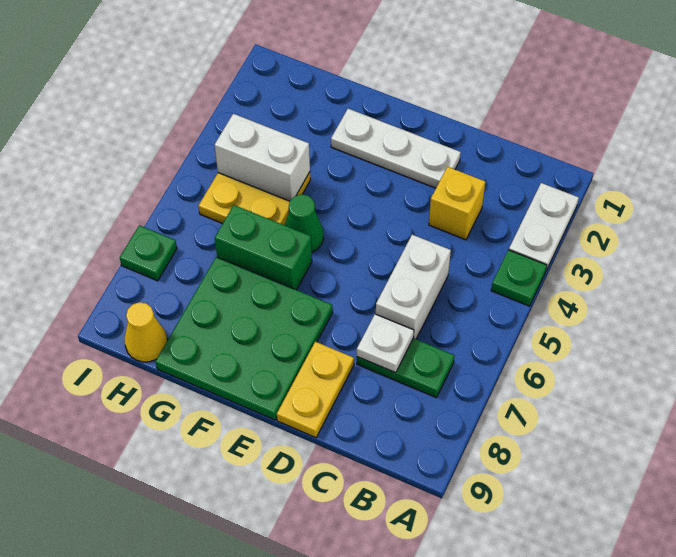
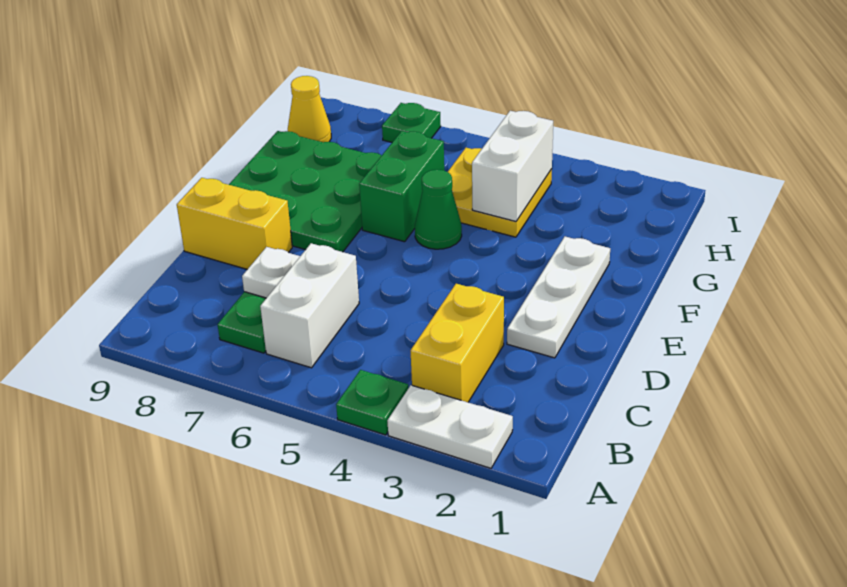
yellow brick C3 level 1 -> yellow brick B3:C3 level 1
white brick C5:C6 level 1 -> white brick B6:C6 level 1
yellow plate D8:D9 level 1 -> yellow brick D8:D9 level 1

